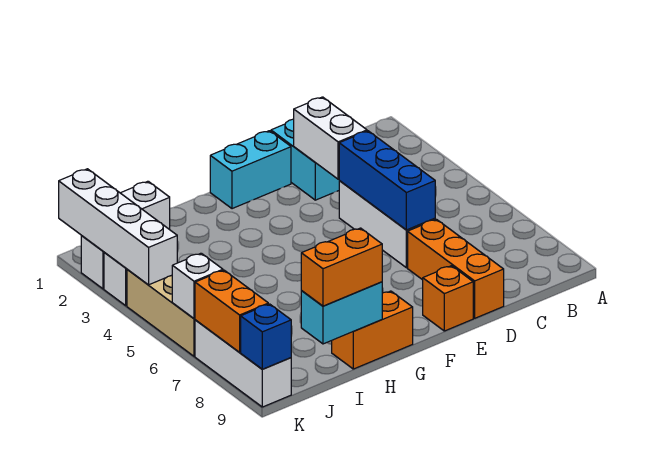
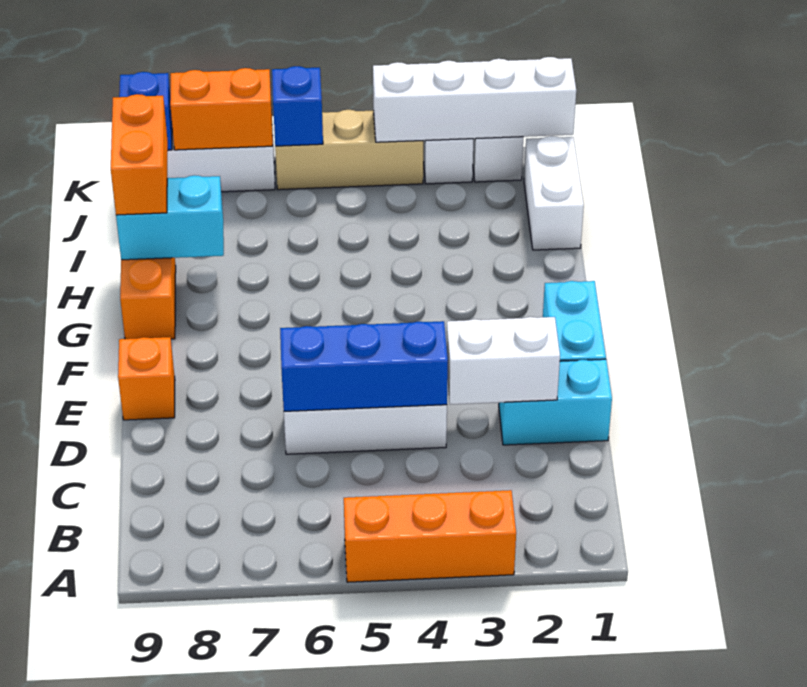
orange brick D7:D9 level 1 -> orange brick A3:A5 level 1
cyan brick H9:I9 level 2 -> cyan brick H8:H9 level 2
white brick K6 level 2 -> blue brick K6 level 2

